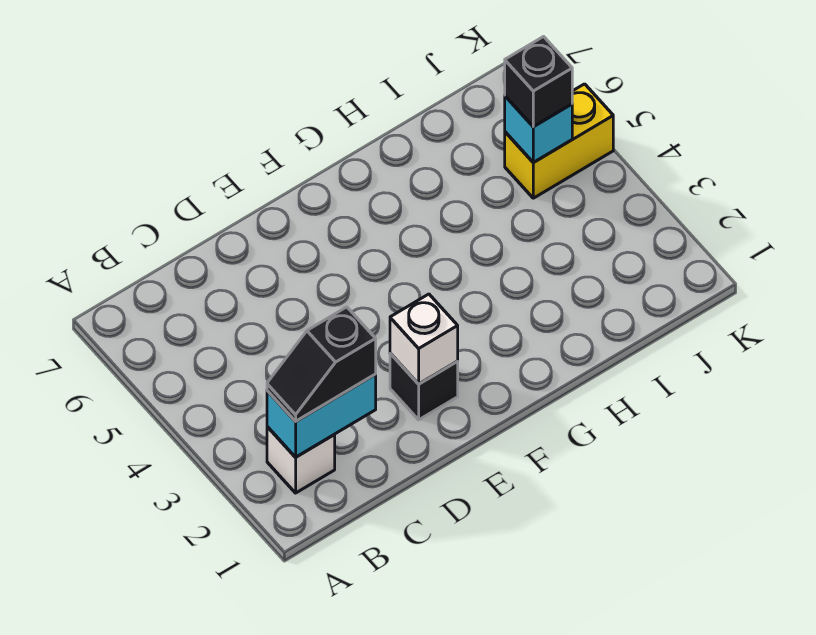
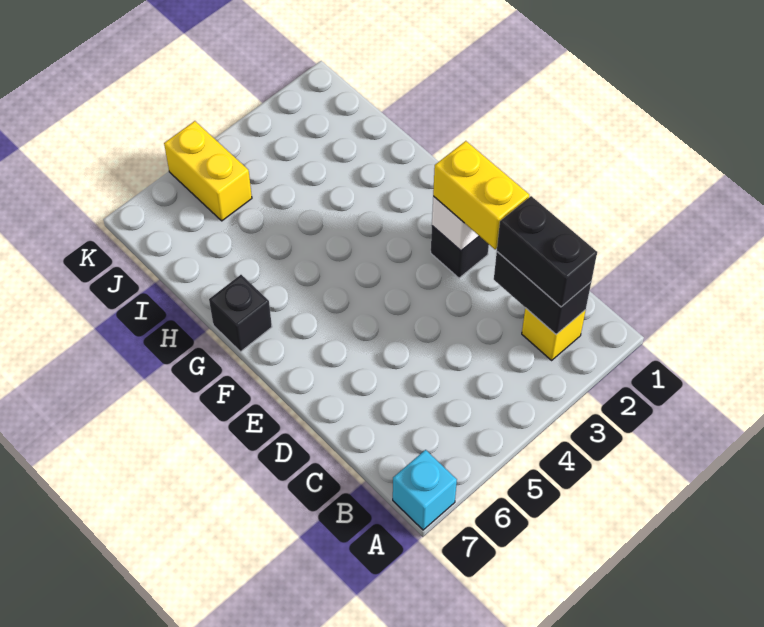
white brick B2 level 1 -> yellow brick B2 level 1
cyan brick B2:C2 level 2 -> black brick B2:C2 level 2
black slope B2:C2 level 3 top C -> black brick B2:C2 level 3
none -> yellow brick D2:E2 level 3
cyan brick J5 level 2 -> cyan brick A7 level 1
black brick J5 level 3 -> black brick G7 level 1

